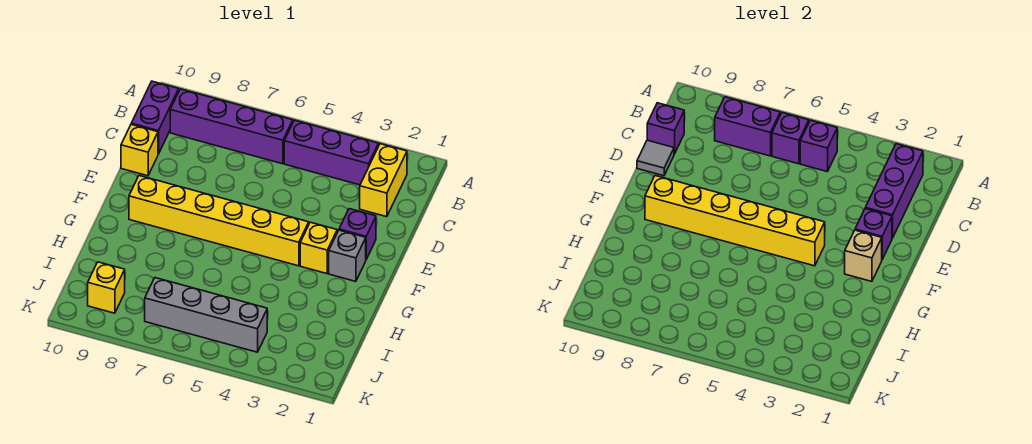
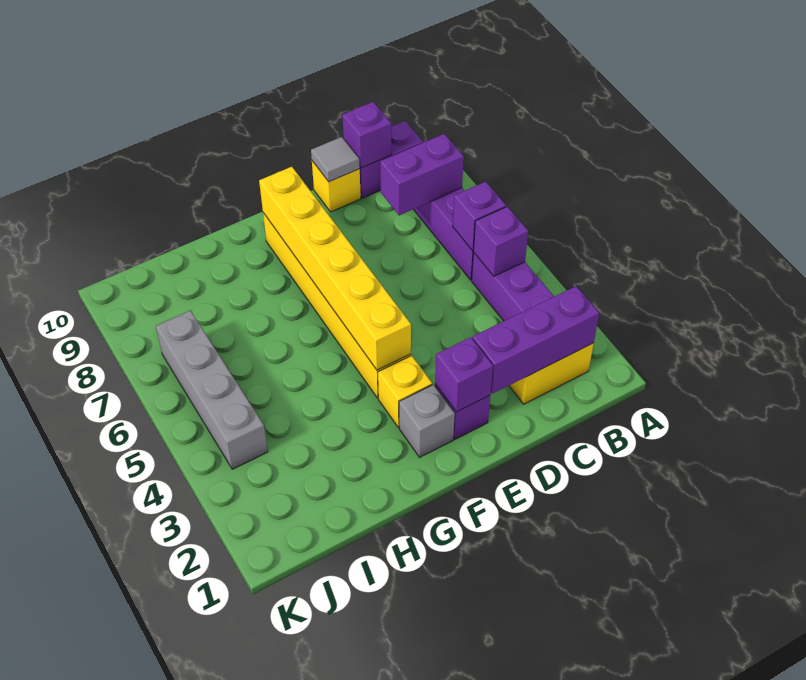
purple brick B7:B8 level 2 -> purple brick B8:C8 level 2
tan brick F2 level 2 -> none
yellow brick J9 level 1 -> none

